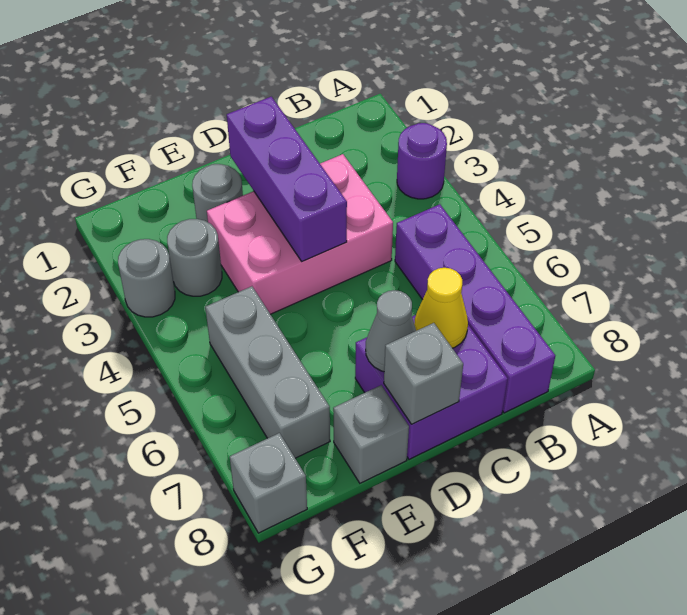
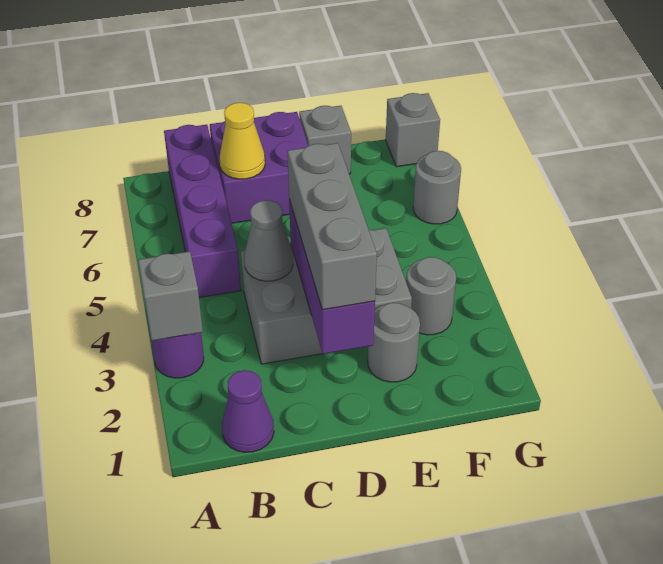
none -> purple cone B1 level 1
pink brick C3:E4 level 1 -> grey brick C3:E4 level 1
grey cone D7 level 2 -> grey cone C4 level 2
grey brick D8 level 2 -> grey brick A3 level 2
grey brick F5:F7 level 1 -> grey brick D2:D4 level 3
grey round brick G3 level 1 -> grey round brick G6 level 1

